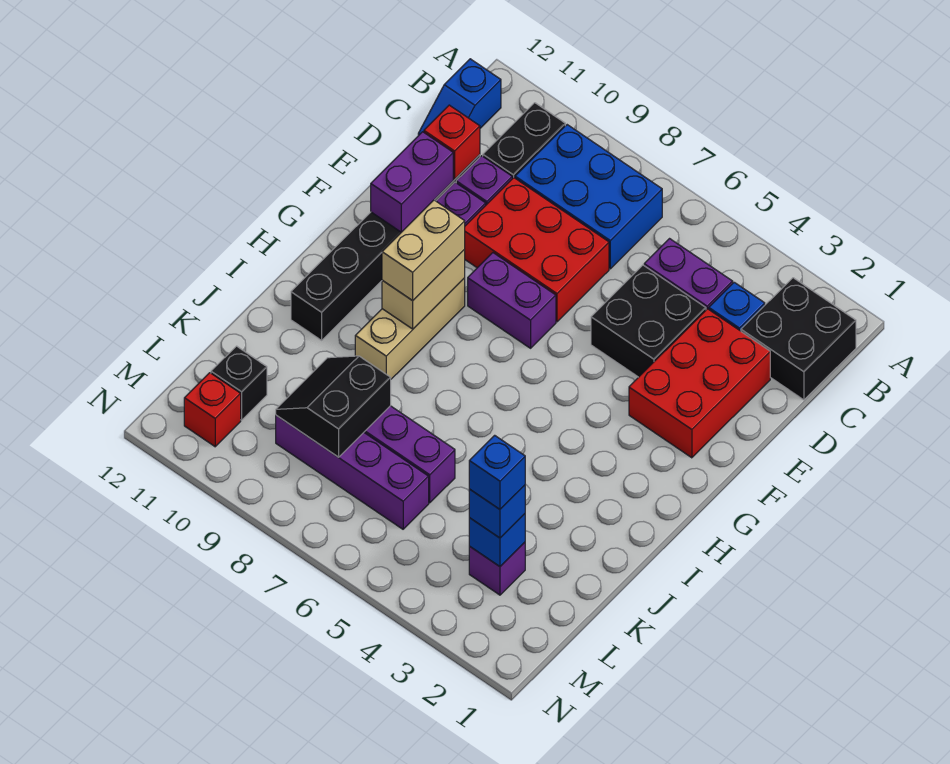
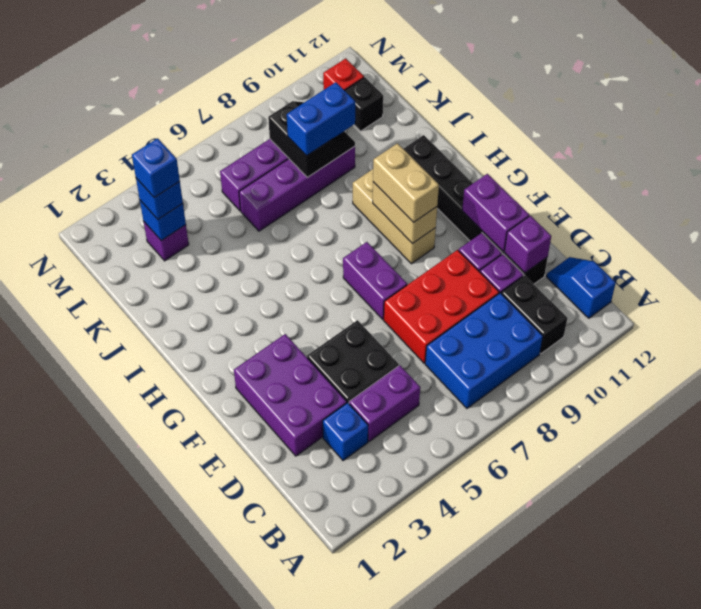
black brick B1:C2 level 1 -> none
red brick D2:F3 level 1 -> purple brick D2:F3 level 1
red brick D11 level 2 -> purple brick D11 level 2
purple brick F7:F8 level 1 -> purple brick F7:G7 level 1
none -> blue brick K8:K9 level 3

